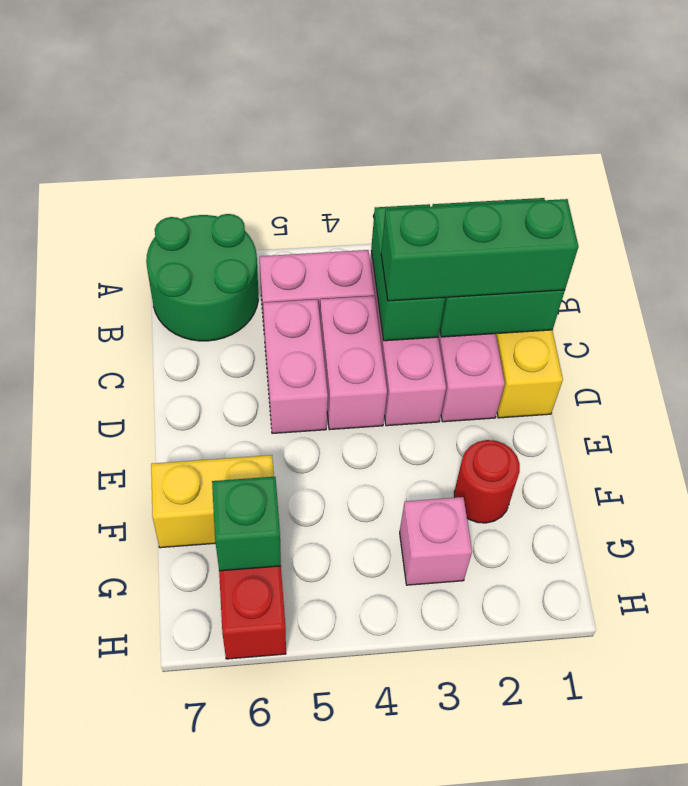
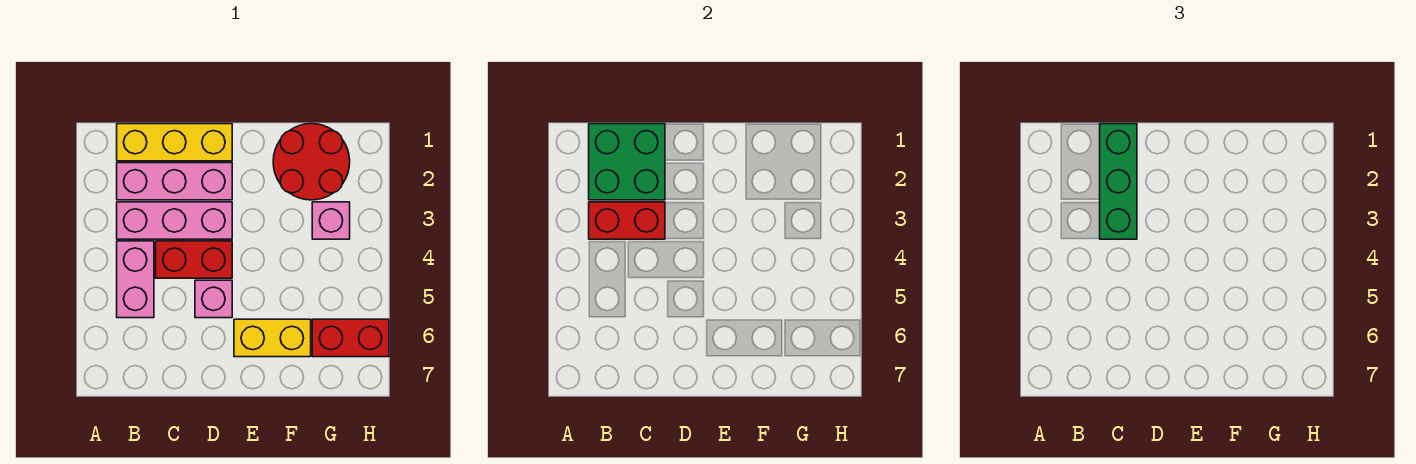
green round brick A6:B7 level 1 -> none
green brick B3:C3 level 2 -> red brick B3:C3 level 2
pink brick C4:D4 level 1 -> red brick C4:D4 level 1
pink brick C5:D5 level 1 -> pink brick D5 level 1
red round brick F2 level 1 -> red round brick F1:G2 level 1
yellow brick F6:F7 level 1 -> yellow brick E6:F6 level 1
green brick G6 level 2 -> none

